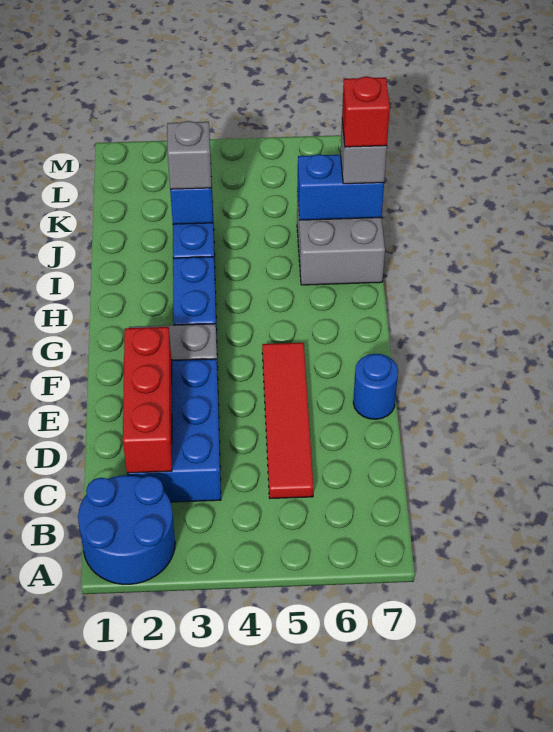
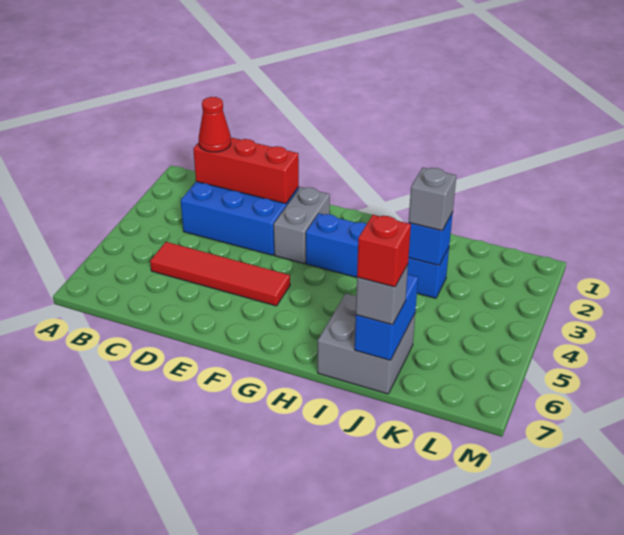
blue round brick A1:B2 level 1 -> none
none -> red cone C2 level 3
blue round brick E7 level 1 -> none

